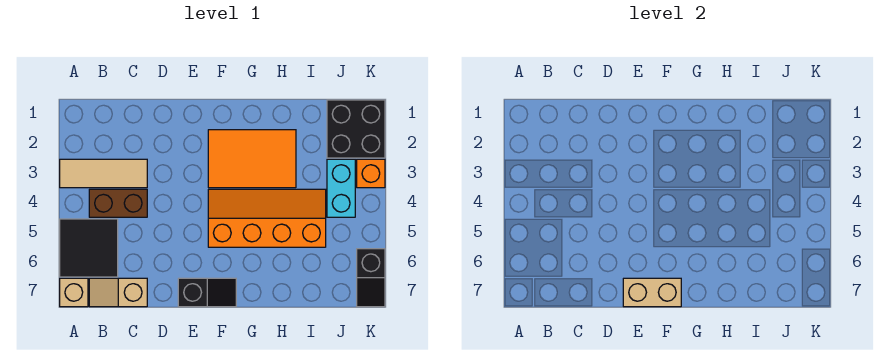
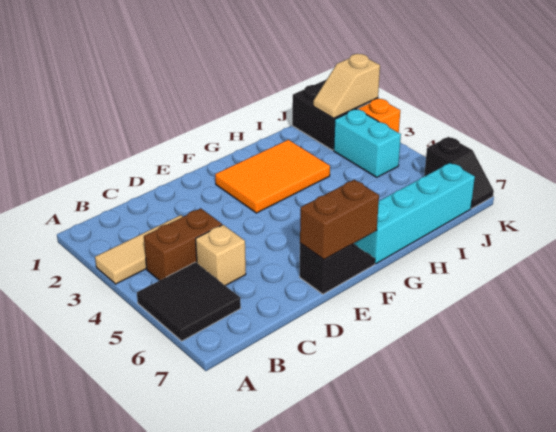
tan brick A7 level 1 -> tan brick C5 level 1
tan slope B7:C7 level 1 top C -> tan slope J2:K2 level 2 top K
tan brick E7:F7 level 2 -> brown brick E7:F7 level 2
orange slope F4:I5 level 1 top 5 -> none
none -> cyan brick G7:J7 level 1

